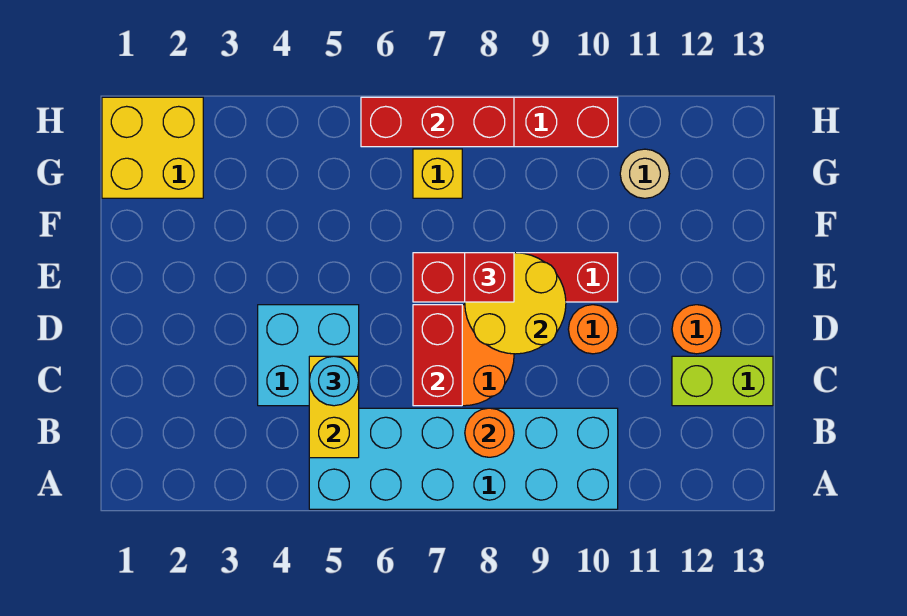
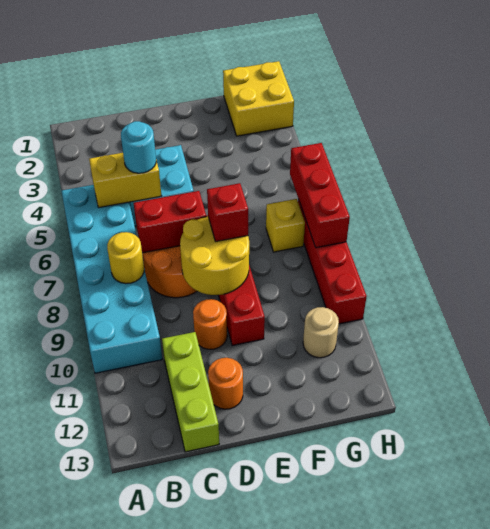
orange round brick B8 level 2 -> yellow round brick B8 level 2
lime brick C12:C13 level 1 -> lime brick C11:C13 level 1

